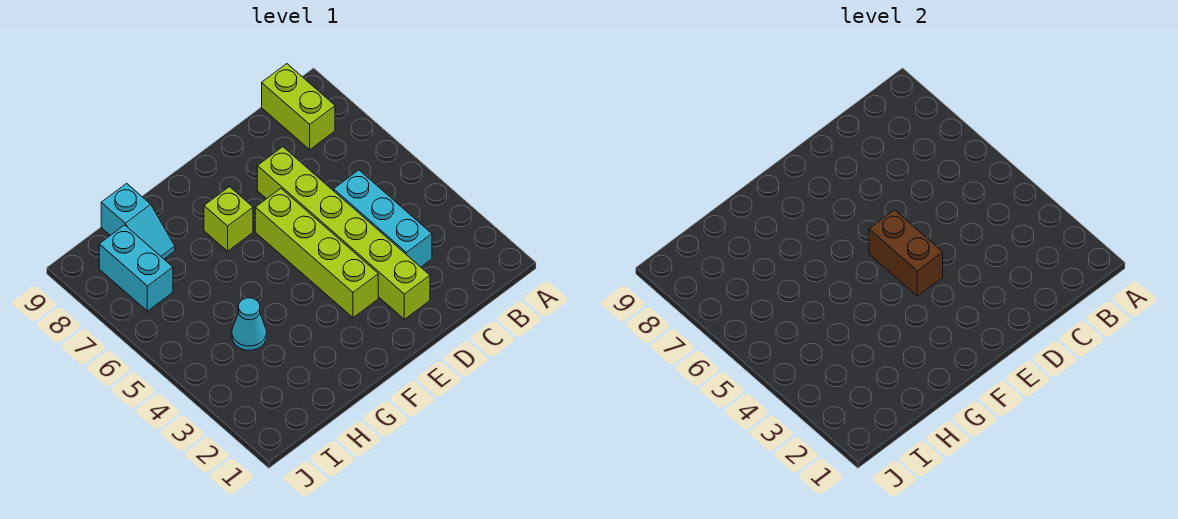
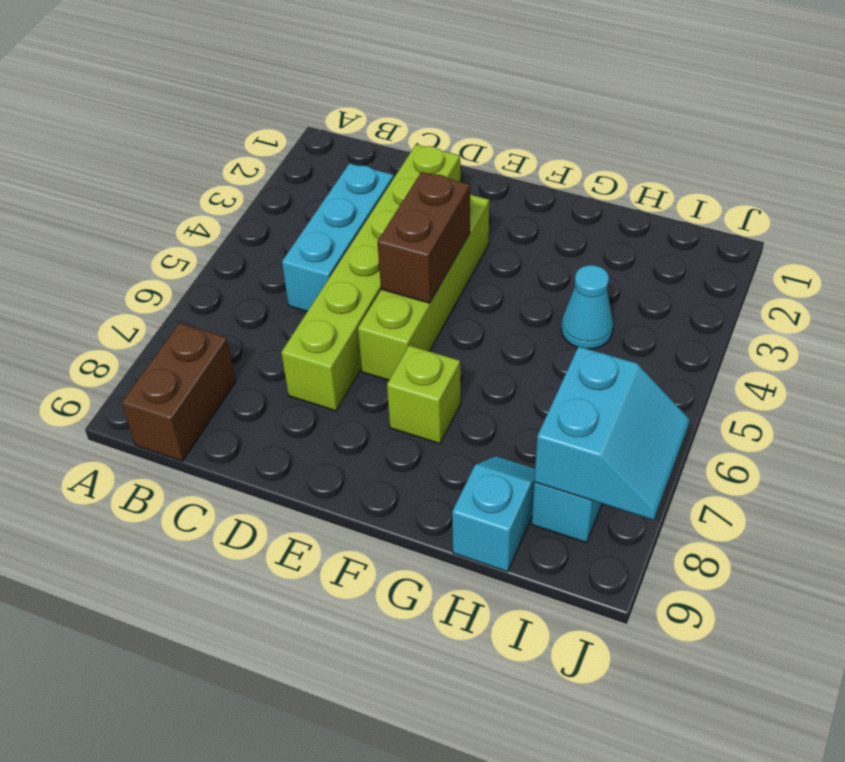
lime brick B8:B9 level 1 -> brown brick B8:B9 level 1
none -> cyan slope I7:J8 level 2 top I

